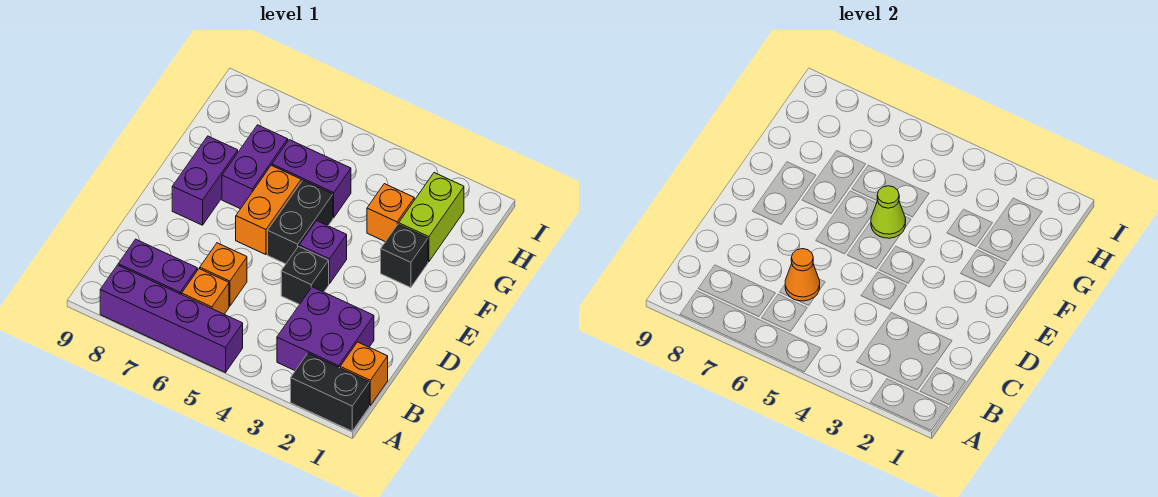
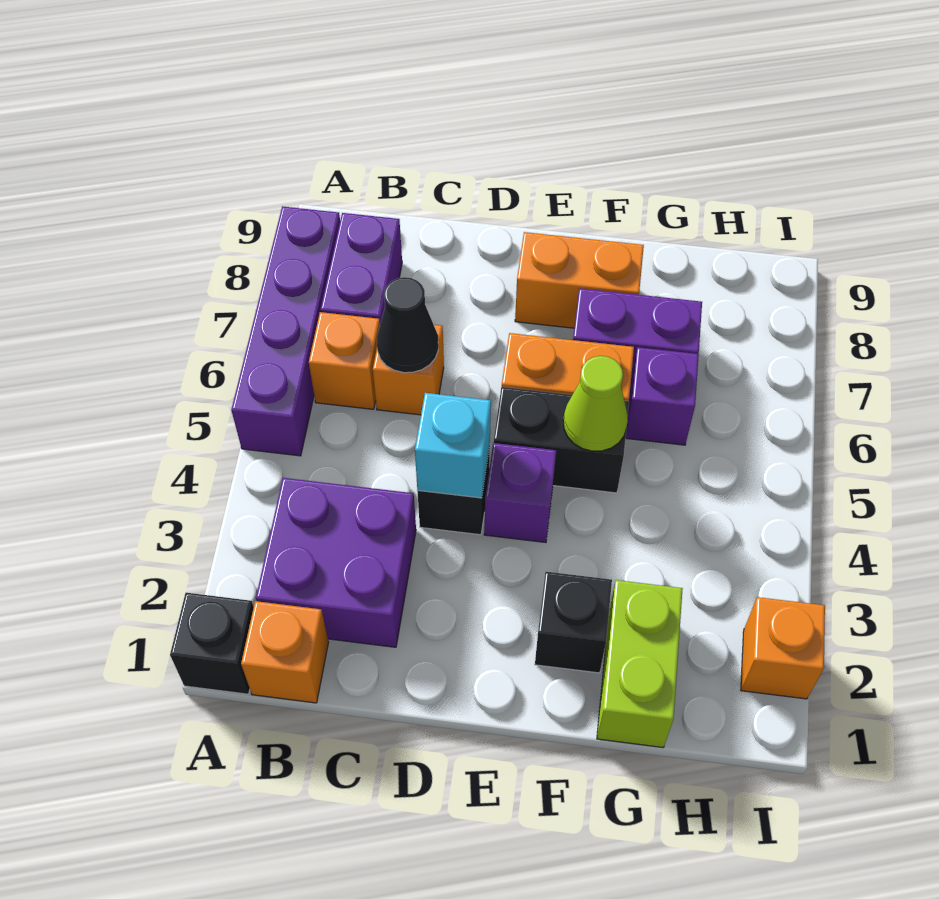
black brick A1:A2 level 1 -> black brick A1 level 1
orange cone C6 level 2 -> black cone C6 level 2
none -> cyan brick D4 level 2
purple brick E8:F8 level 1 -> orange brick E8:F8 level 1
lime brick G2:H2 level 1 -> lime brick G1:G2 level 1
orange brick G3 level 1 -> orange brick I2 level 1
purple brick G5:G6 level 1 -> purple brick G6 level 1

